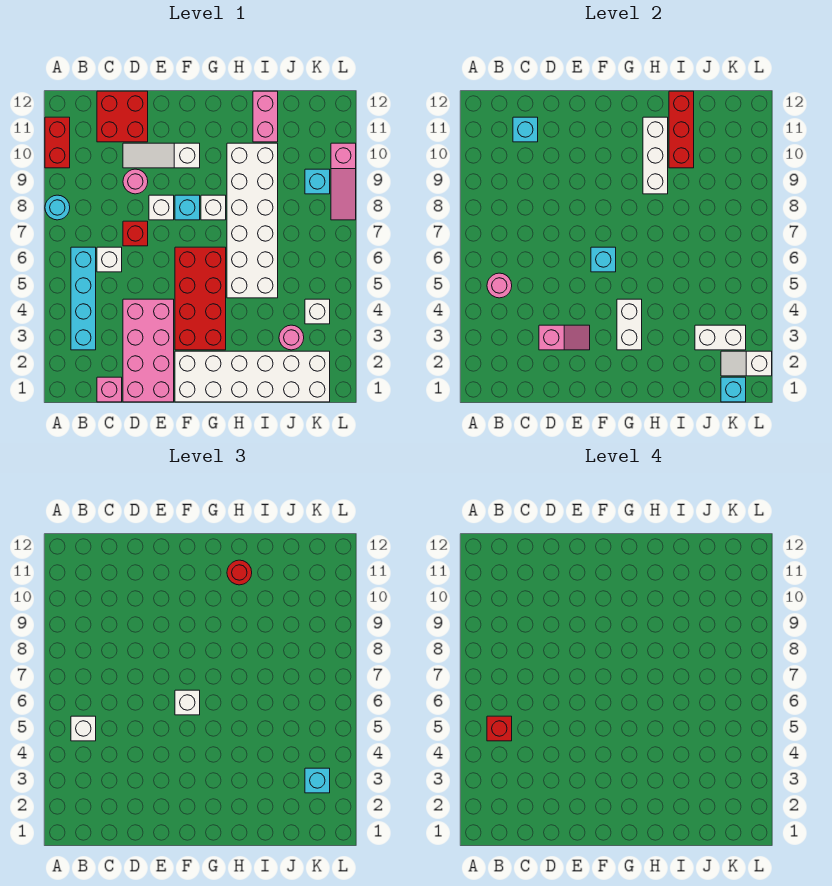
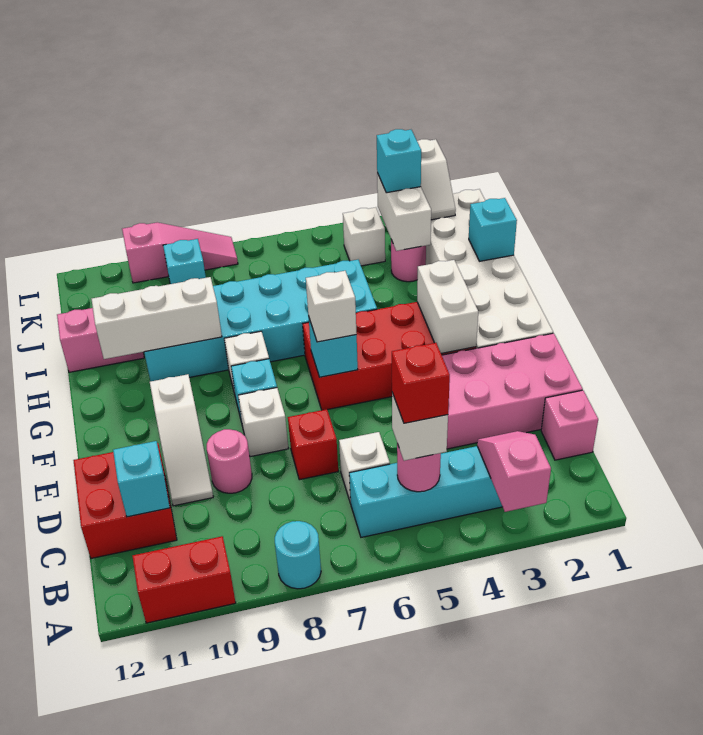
pink slope D3:E3 level 2 top D -> pink slope A3:B3 level 2 top A
white brick G3:G4 level 2 -> white brick F3:G3 level 2
white brick H5:I10 level 1 -> cyan brick H5:I10 level 1
red round brick H11 level 3 -> none
red brick I10:I12 level 2 -> none
cyan brick K1 level 2 -> cyan brick I1 level 2

